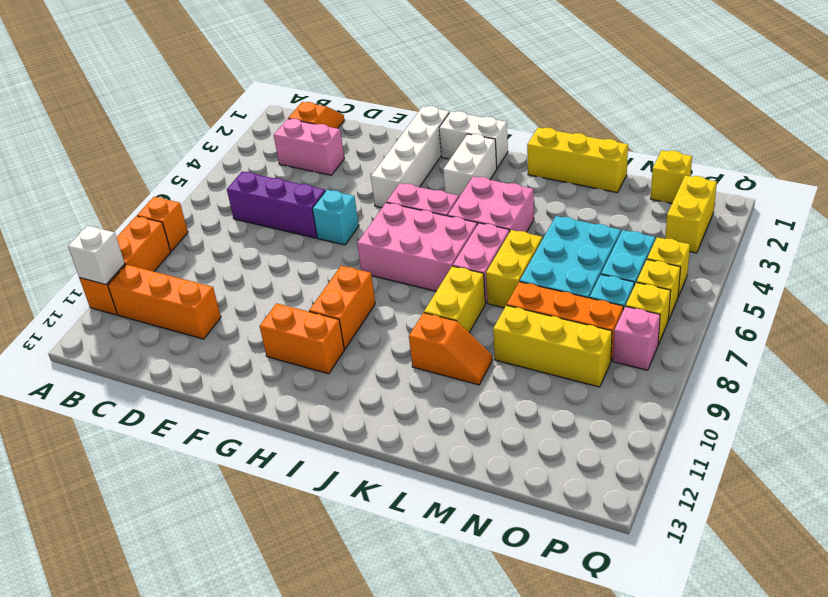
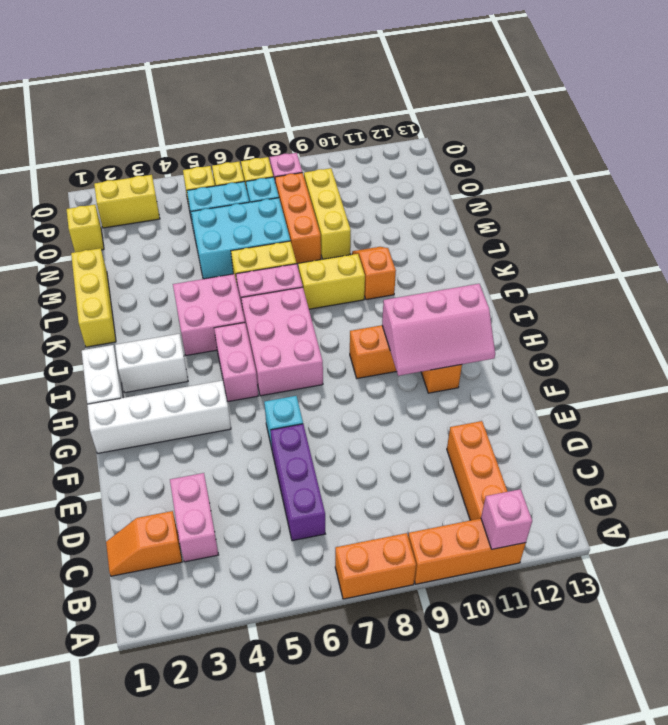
orange brick A8 level 1 -> orange brick A7:A8 level 1
white brick A11 level 2 -> pink brick A11 level 2
none -> pink slope G10:H12 level 2 top H

